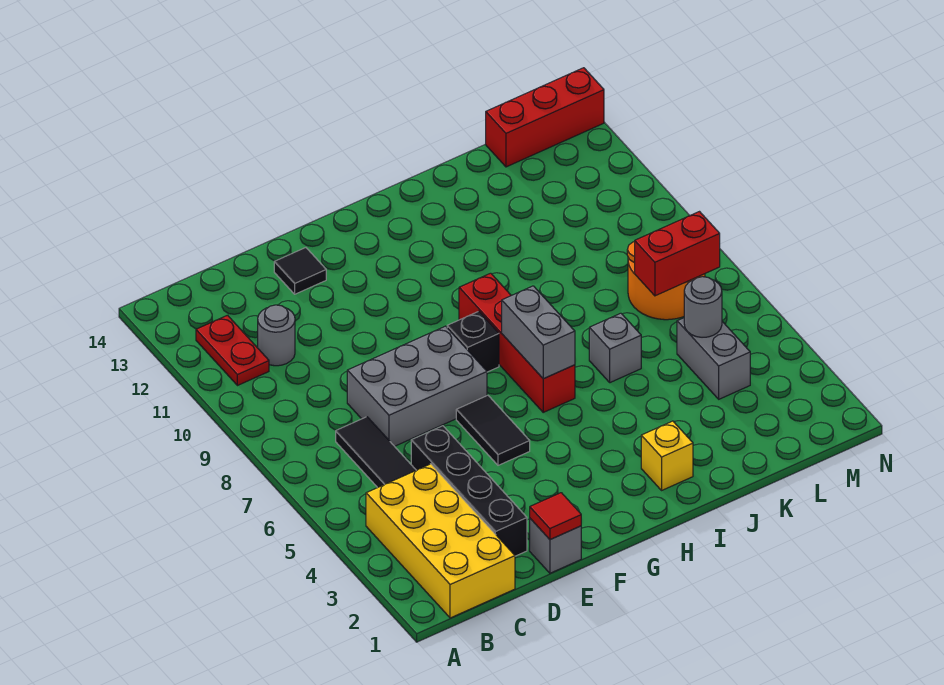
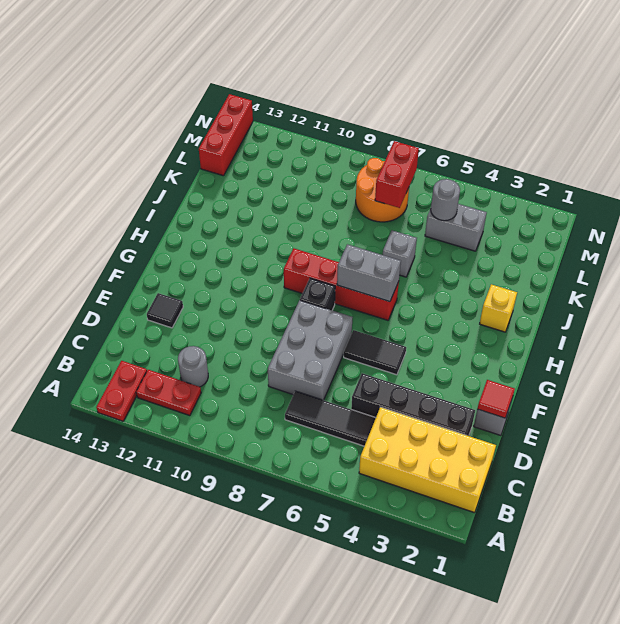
none -> red plate A13:B13 level 1

